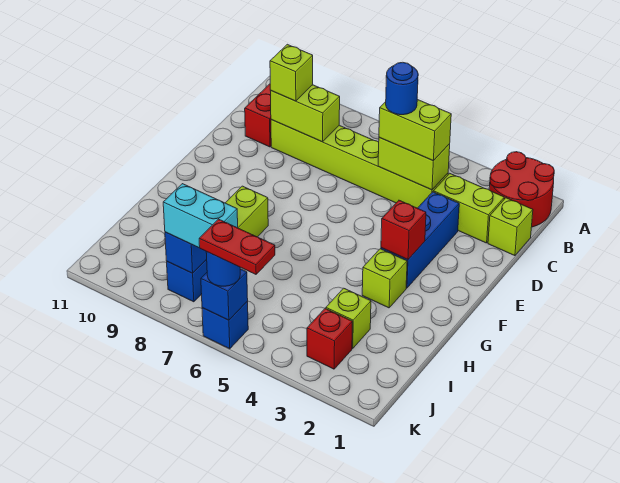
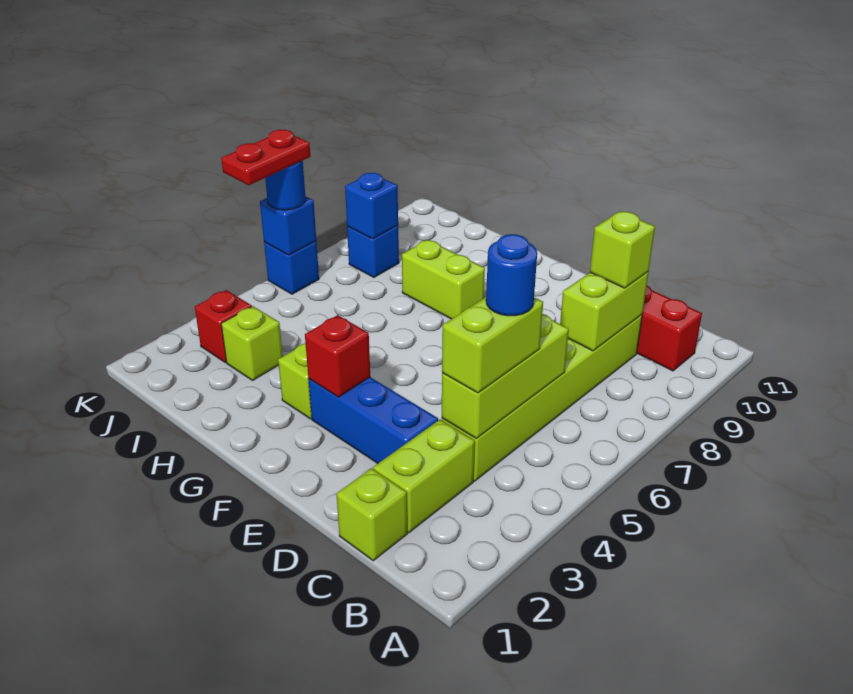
red round brick A1:B2 level 1 -> none
lime brick C4:C5 level 2 -> lime brick C4:C6 level 2
cyan brick J7:J8 level 3 -> none

